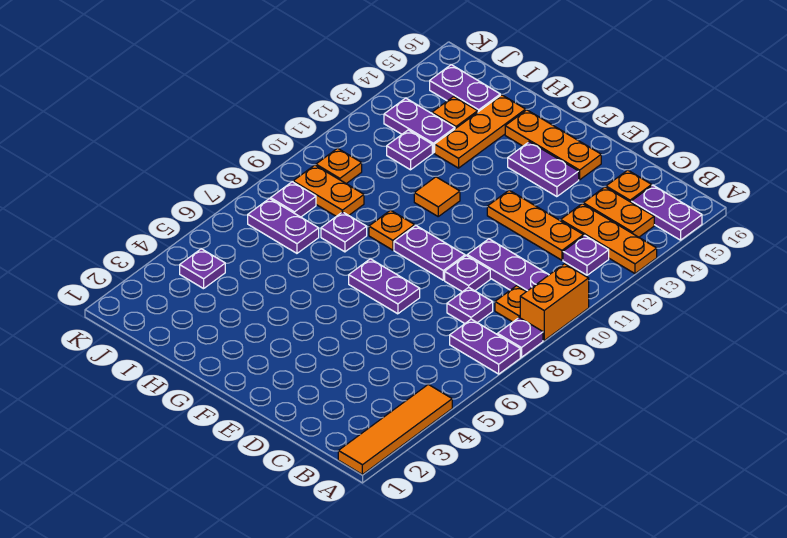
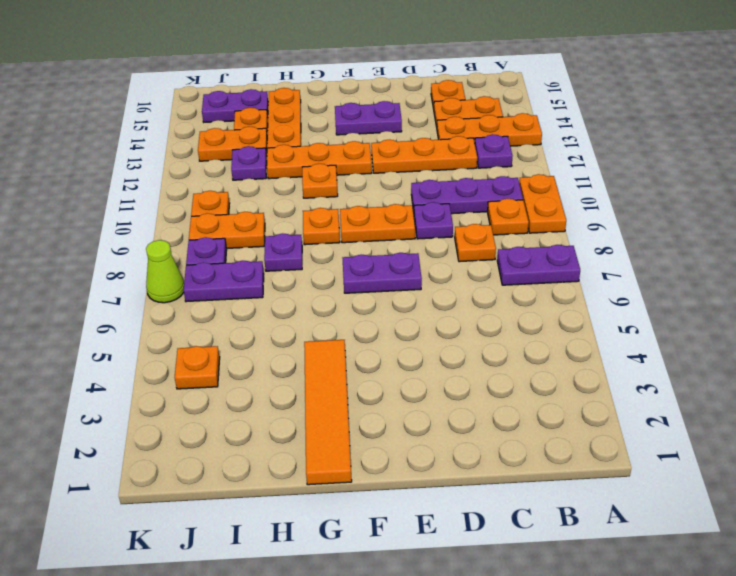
orange tile A1:A4 level 1 -> orange tile G1:G4 level 1
purple plate A8 level 1 -> none
orange brick A9:A10 level 1 -> orange plate A9:A10 level 1
purple plate A15:B15 level 1 -> none
purple plate C8 level 1 -> orange plate C8 level 1
purple plate E9:F9 level 1 -> orange plate E9:F9 level 1
orange plate E15:G15 level 1 -> orange plate F12:H12 level 1
orange tile G11 level 1 -> orange plate G11 level 1
purple plate I13:J13 level 1 -> orange plate I13:J13 level 1
purple plate J4 level 1 -> orange plate J4 level 1
none -> lime cone K7 level 1

